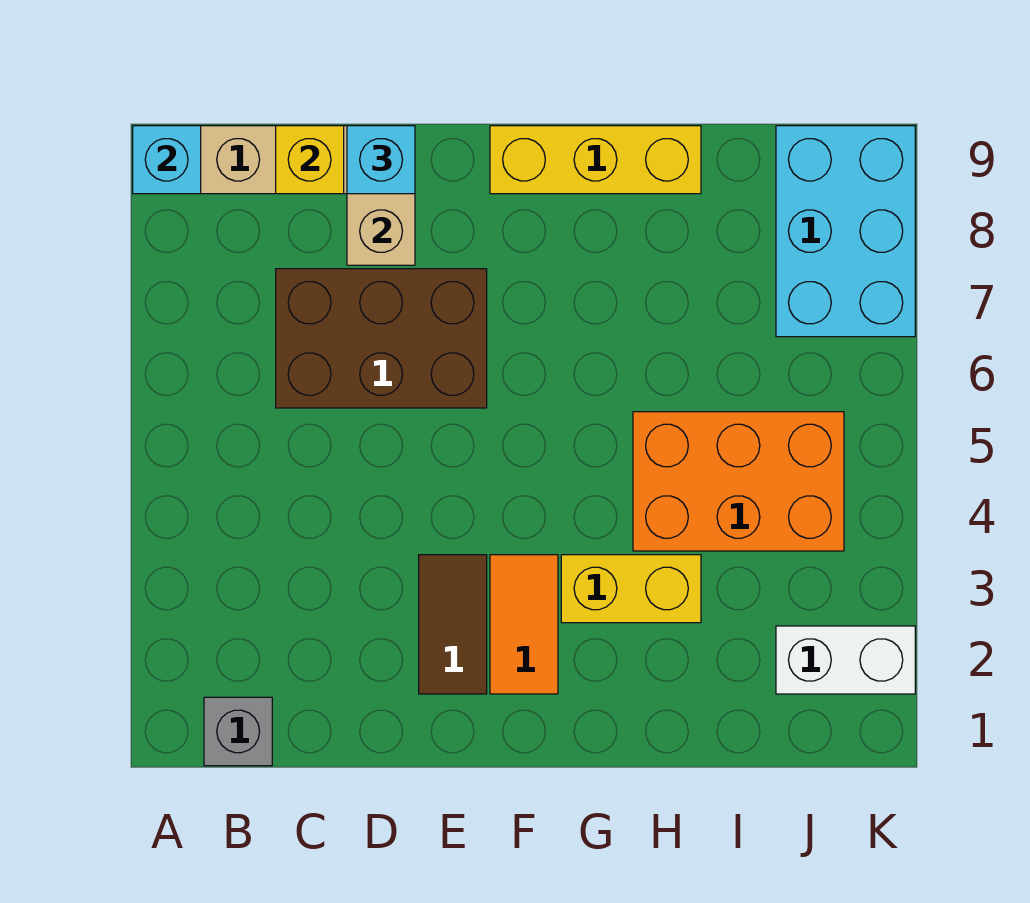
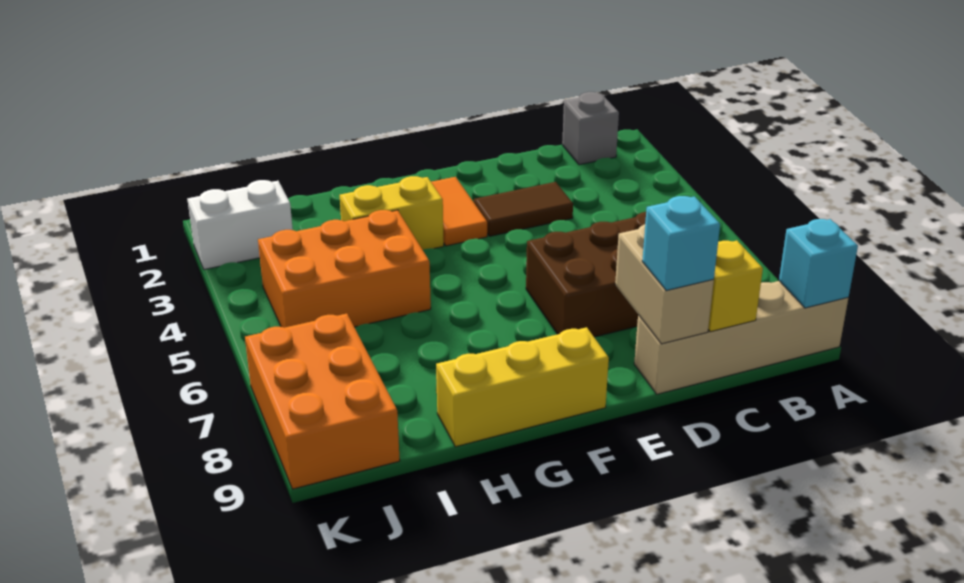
brown tile E2:E3 level 1 -> brown tile D3:E3 level 1
cyan brick J7:K9 level 1 -> orange brick J7:K9 level 1

